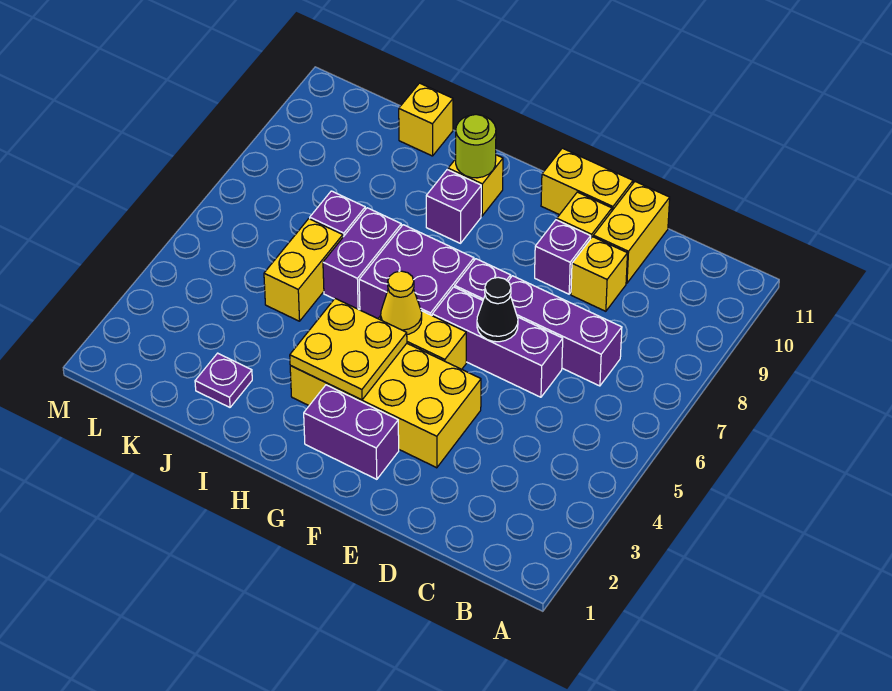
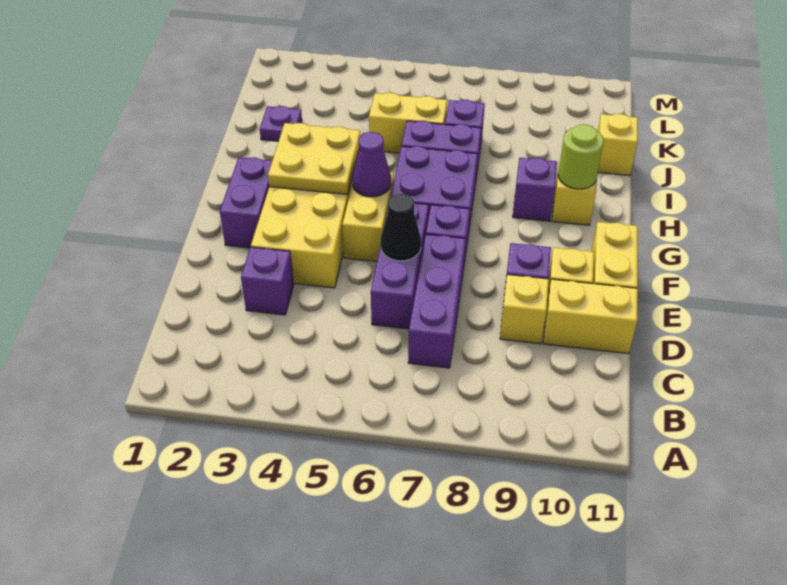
none -> purple brick D3 level 1
yellow cone G5 level 2 -> purple cone G5 level 2

